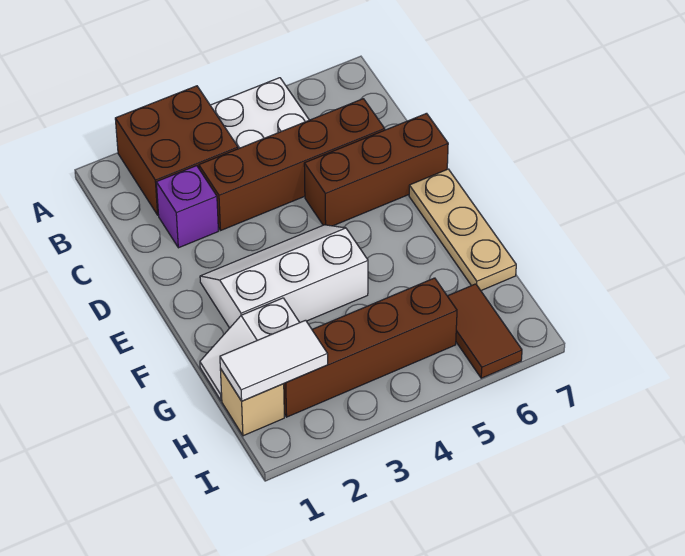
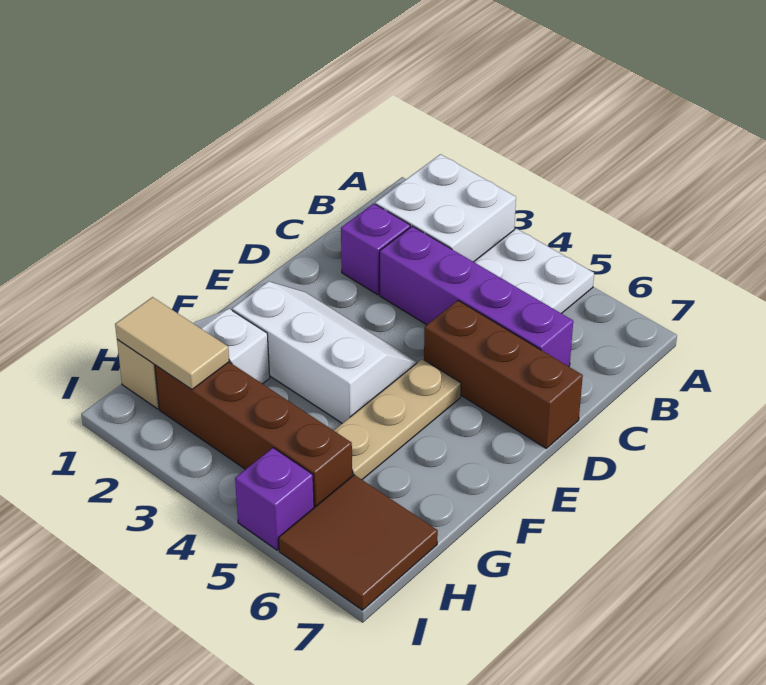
brown brick A2:B3 level 1 -> white brick A2:B3 level 1
brown brick C3:C6 level 1 -> purple brick C3:C6 level 1
tan plate E7:G7 level 1 -> tan plate E5:G5 level 1
white tile H1:H2 level 2 -> tan tile H1:H2 level 2
brown tile H6:I6 level 1 -> brown tile H6:I7 level 1
none -> purple brick I5 level 1

